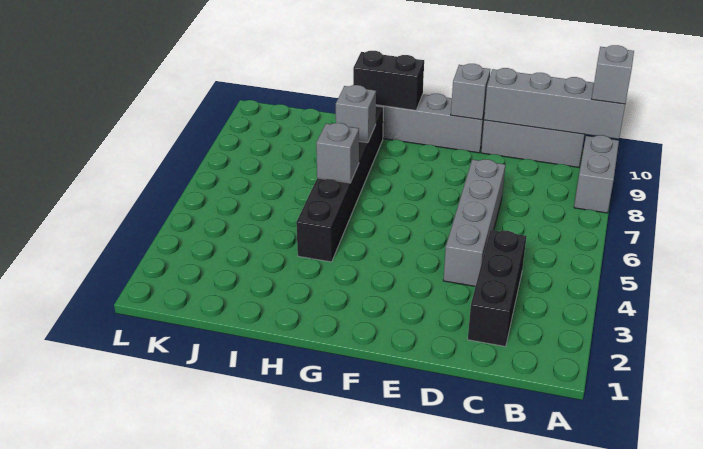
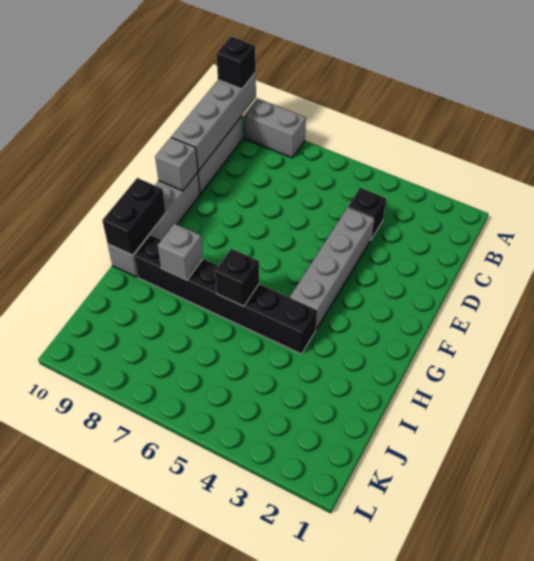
grey brick A10 level 3 -> black brick A10 level 3
black brick C2:C4 level 1 -> black brick C4 level 1
grey brick D4:D7 level 1 -> grey brick D4:G4 level 1
grey brick H6 level 2 -> black brick H6 level 2

